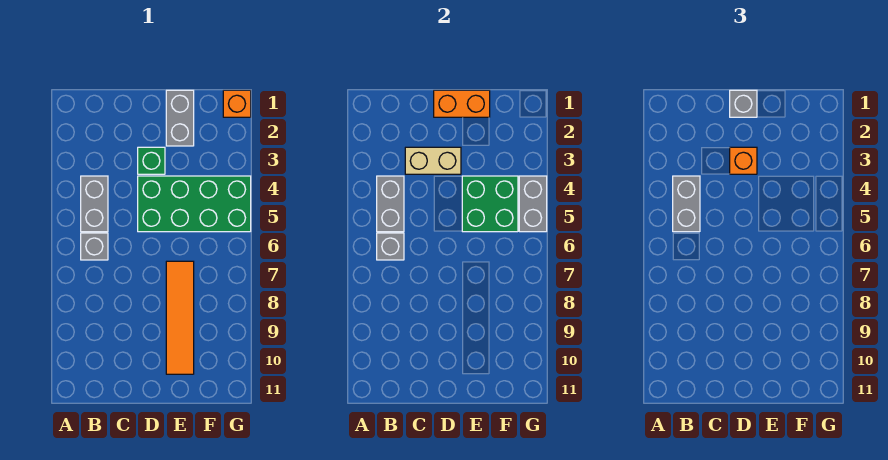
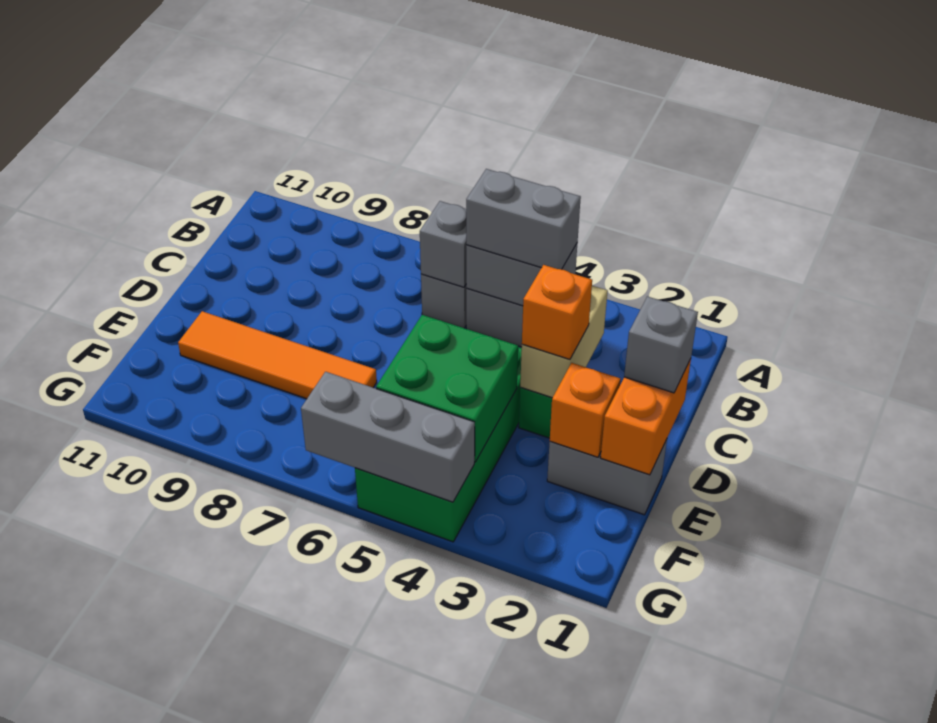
orange brick G1 level 1 -> orange brick E2 level 2
grey brick G4:G5 level 2 -> grey brick G4:G6 level 2

